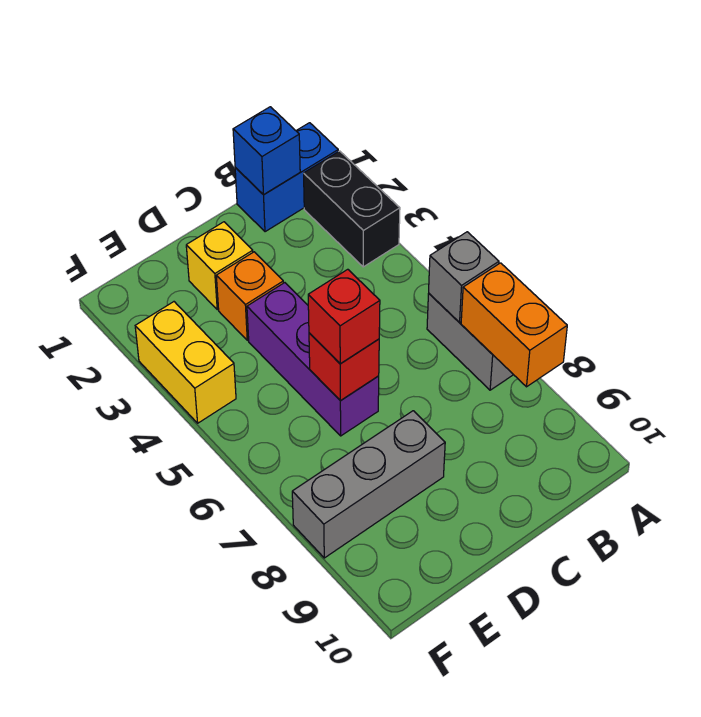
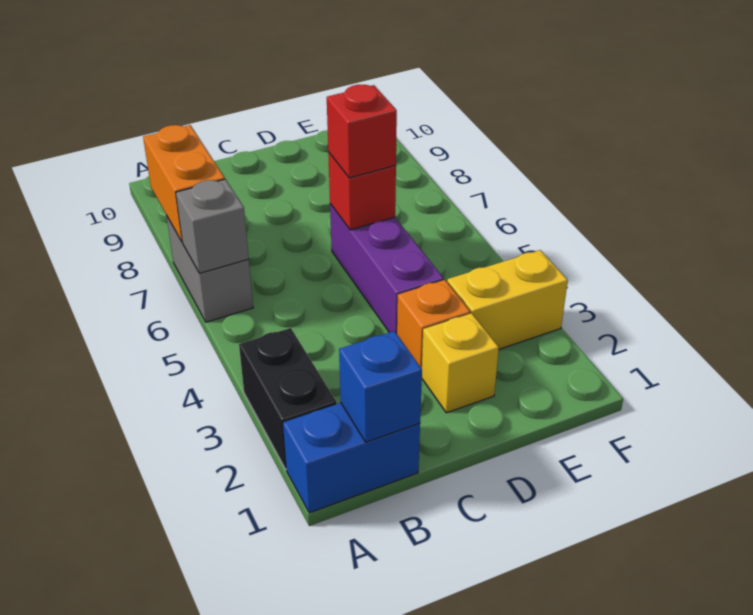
grey brick D8:F8 level 1 -> none
yellow brick F3:F4 level 1 -> yellow brick E3:F3 level 1

